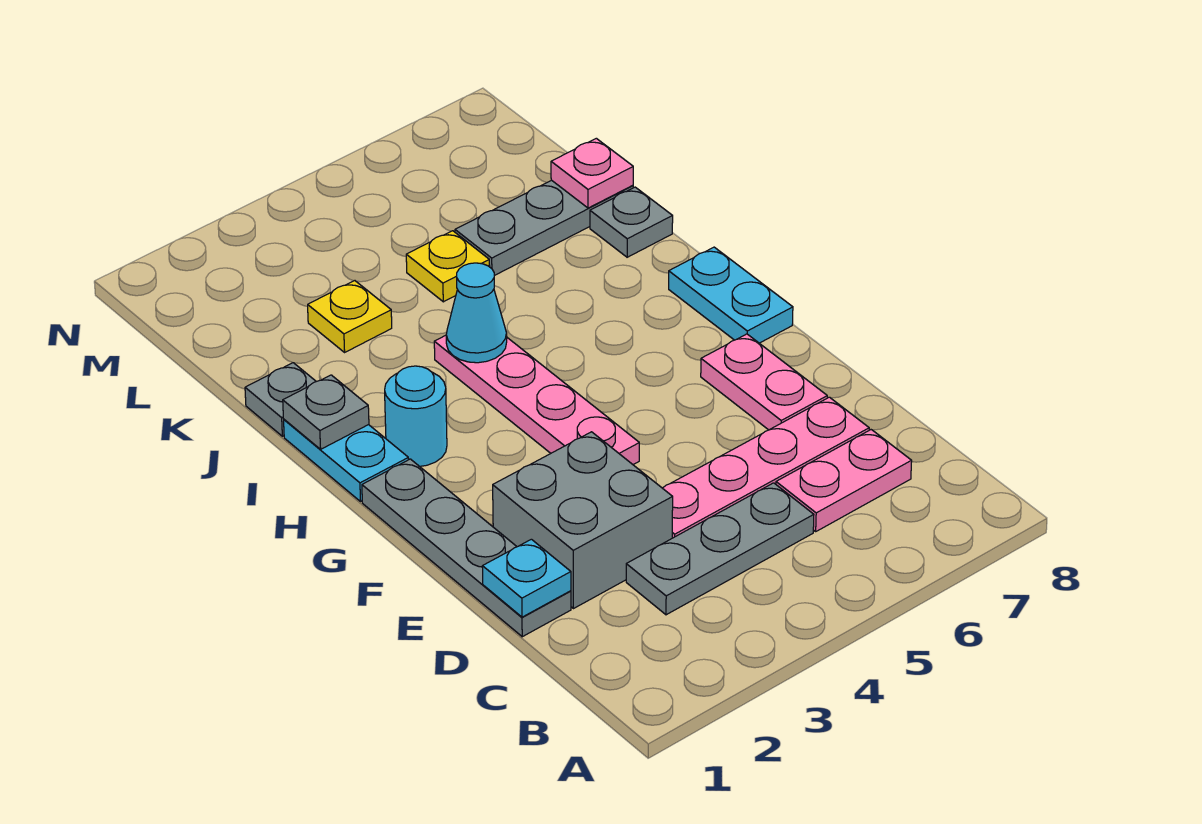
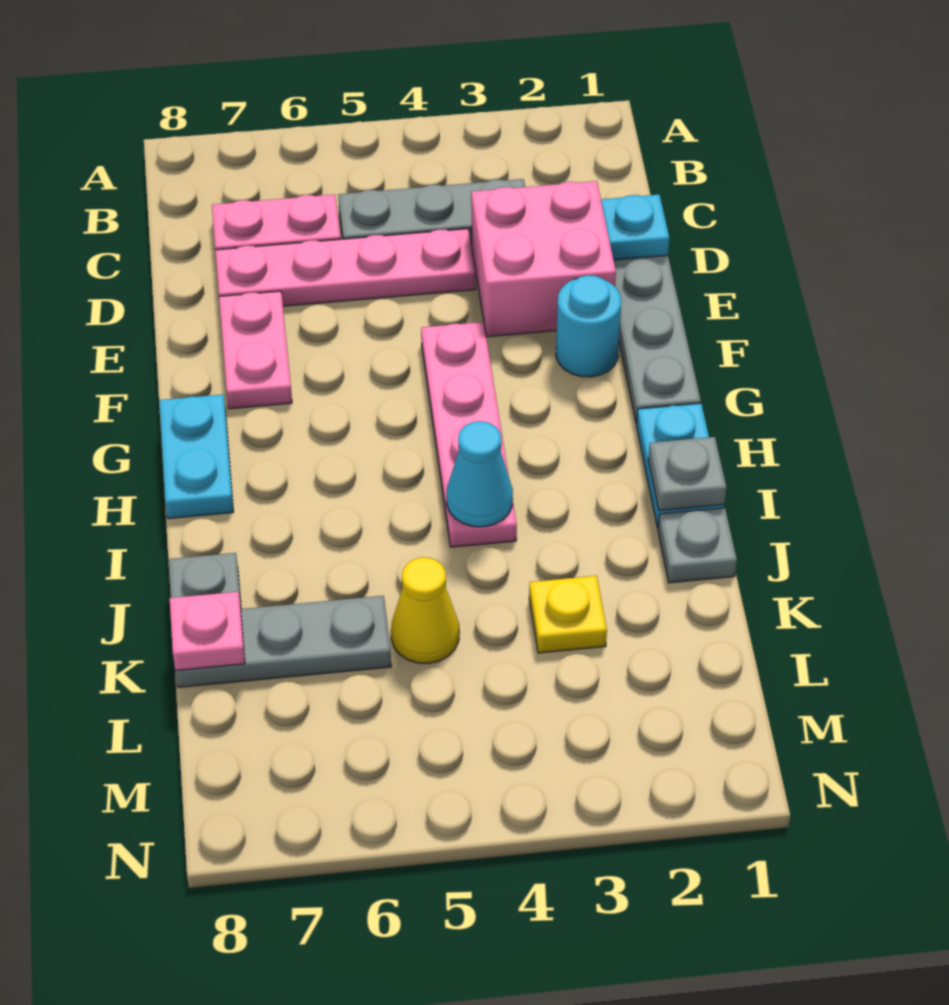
grey brick D2:E3 level 1 -> pink brick D2:E3 level 1
cyan round brick H2 level 1 -> cyan round brick F2 level 1
yellow plate K5 level 1 -> yellow cone K5 level 1

